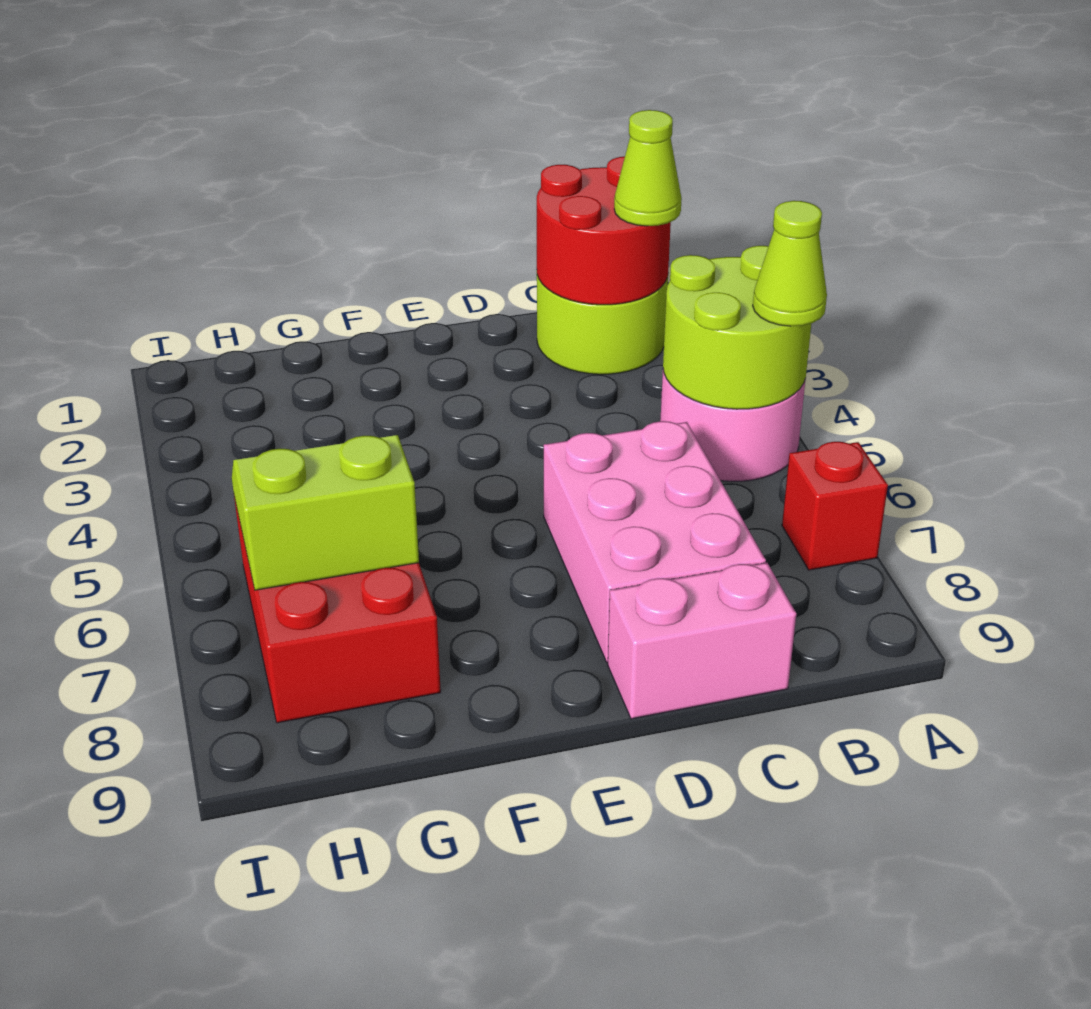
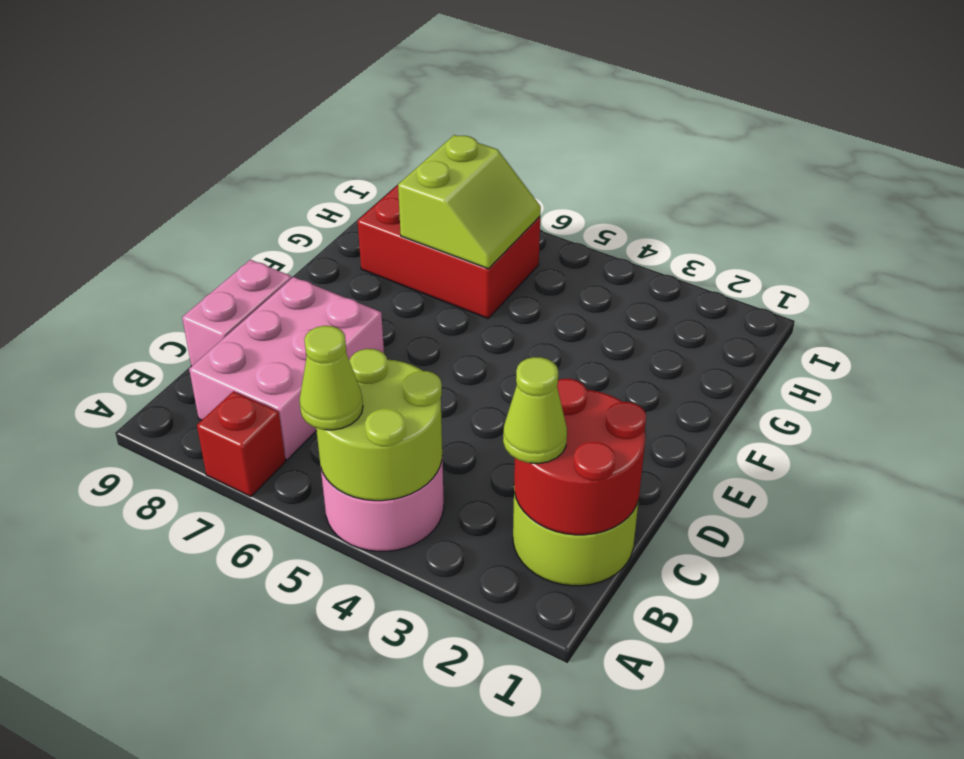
pink brick C6:D8 level 1 -> pink brick B7:D8 level 1

